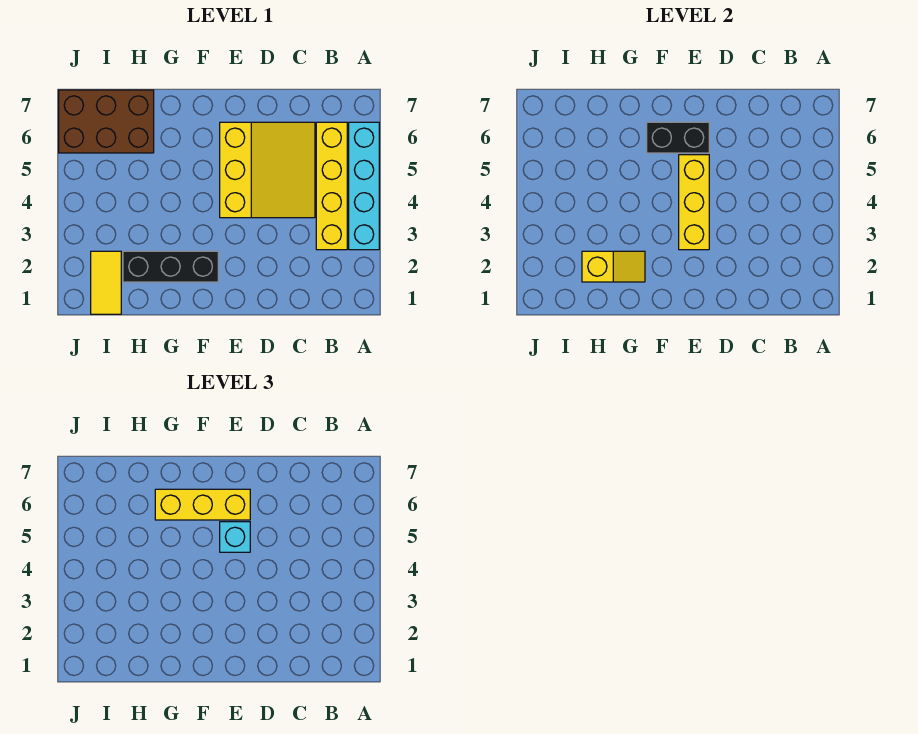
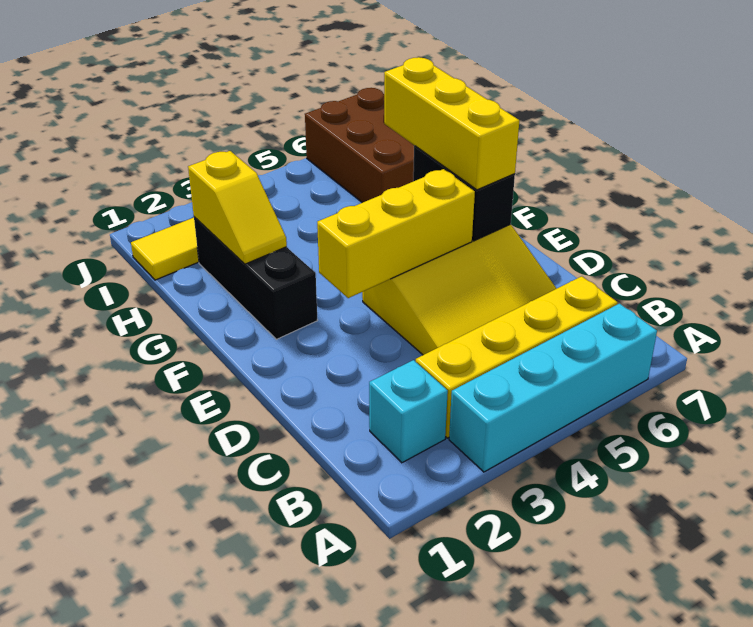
cyan brick E5 level 3 -> cyan brick B2 level 1

